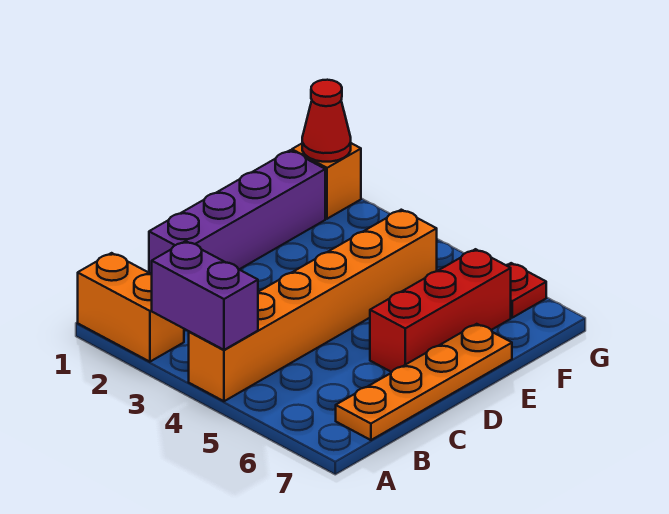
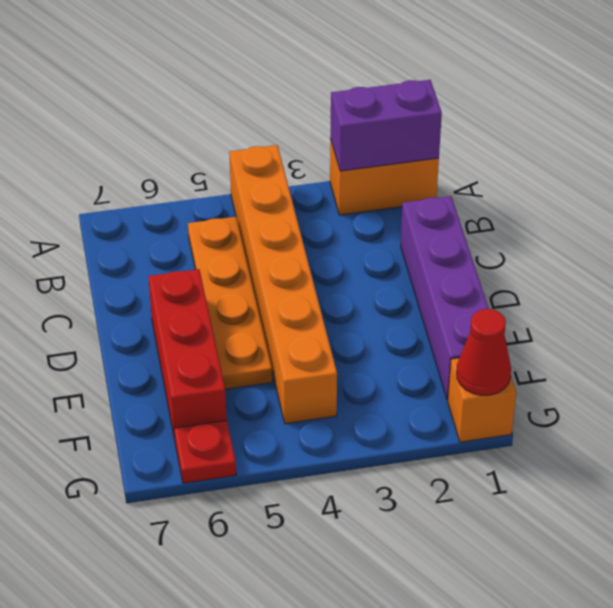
purple brick A3:A4 level 2 -> purple brick A1:A2 level 2
orange plate B7:E7 level 1 -> orange plate B5:E5 level 1

